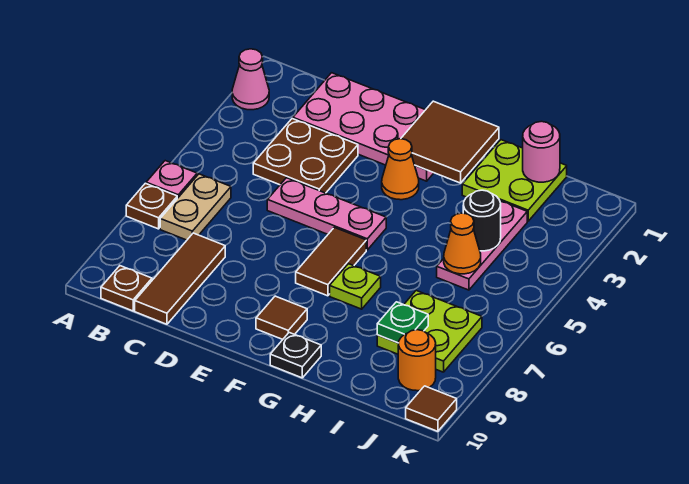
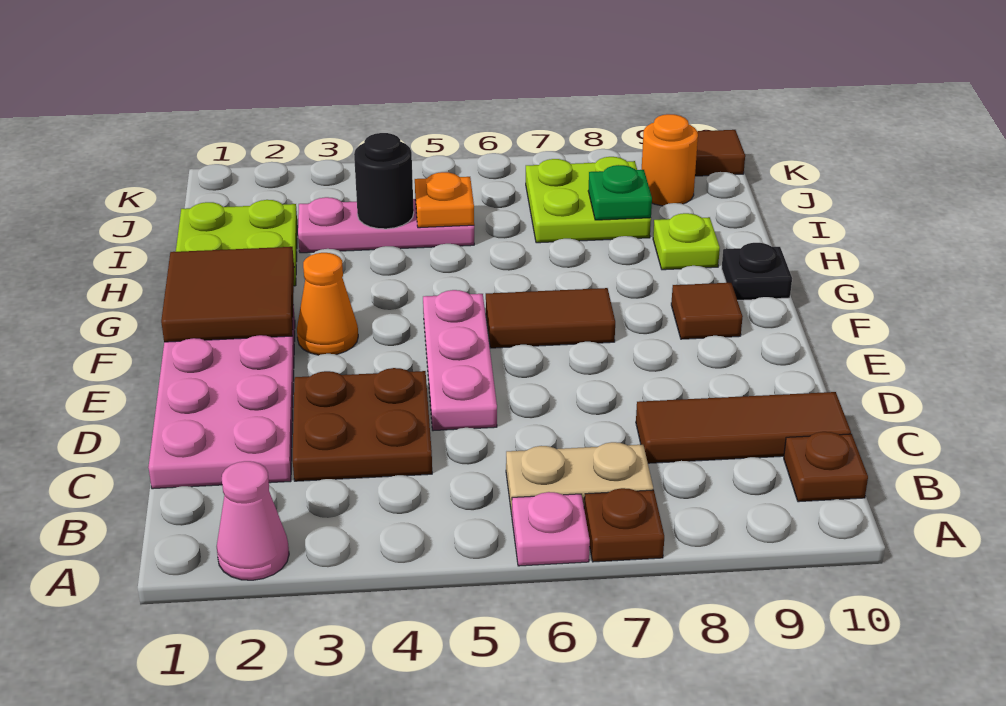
lime plate G7 level 1 -> lime plate H9 level 1
pink round brick I1 level 2 -> none
orange cone I5 level 2 -> orange plate I5 level 2

